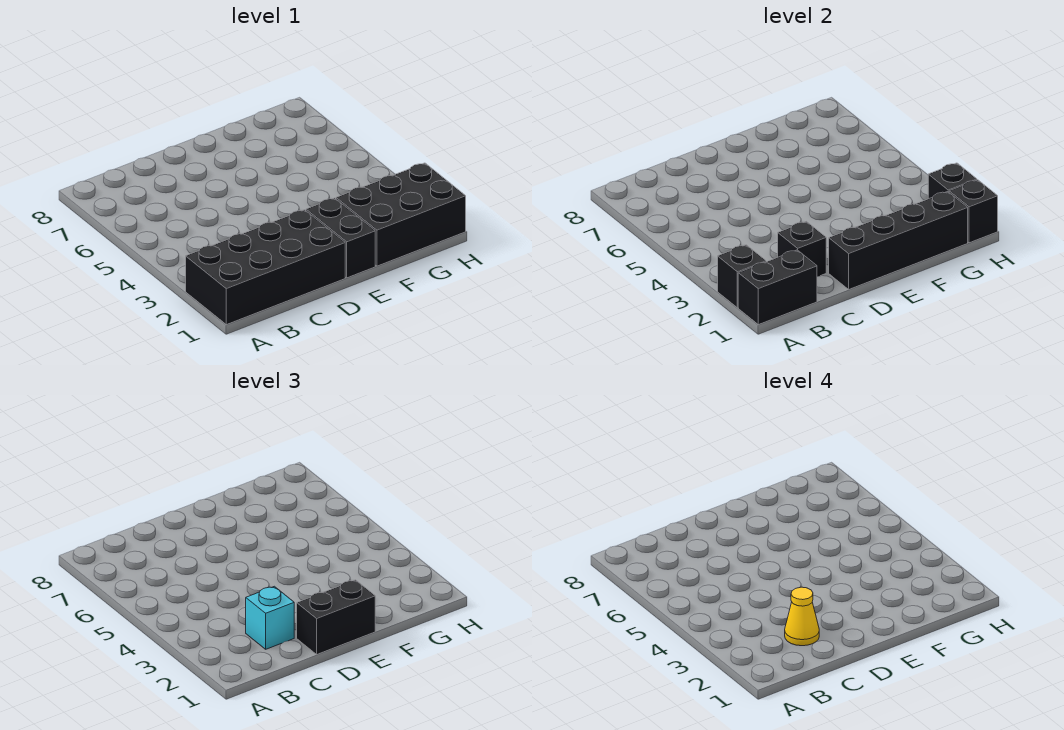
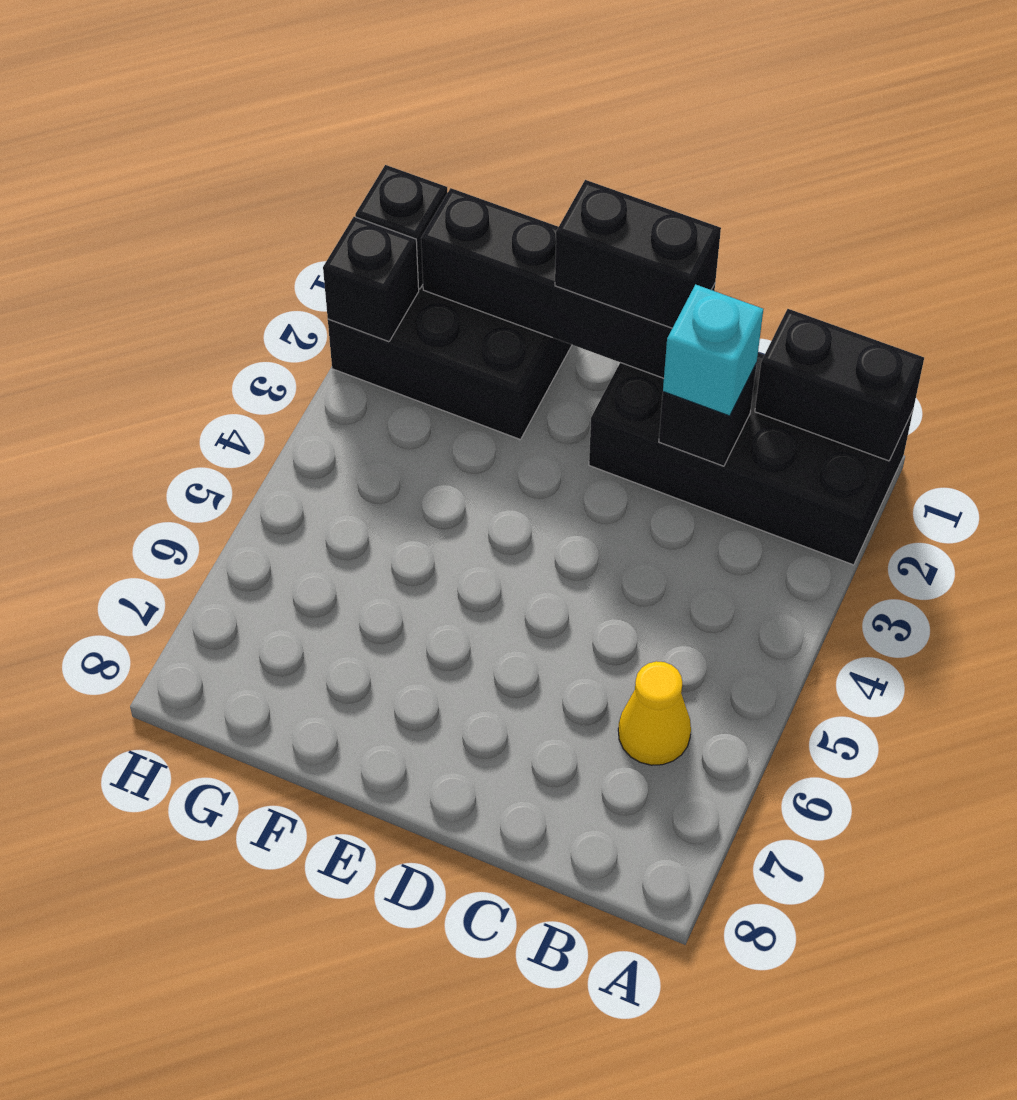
black brick A2 level 2 -> none
yellow cone C2 level 4 -> yellow cone B6 level 1
black brick E1:E2 level 1 -> none

